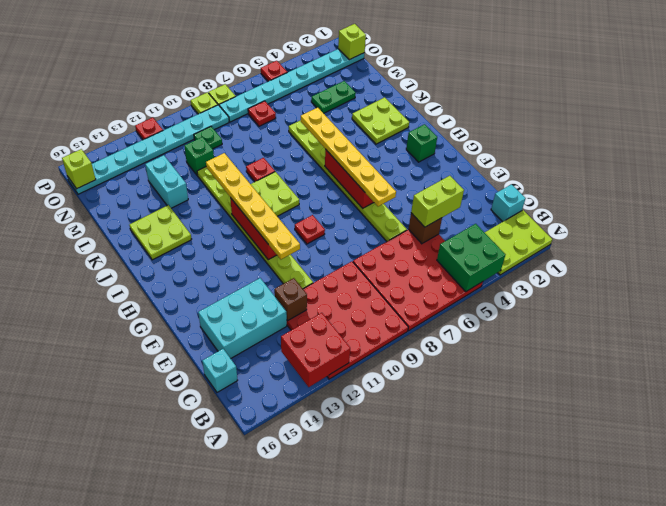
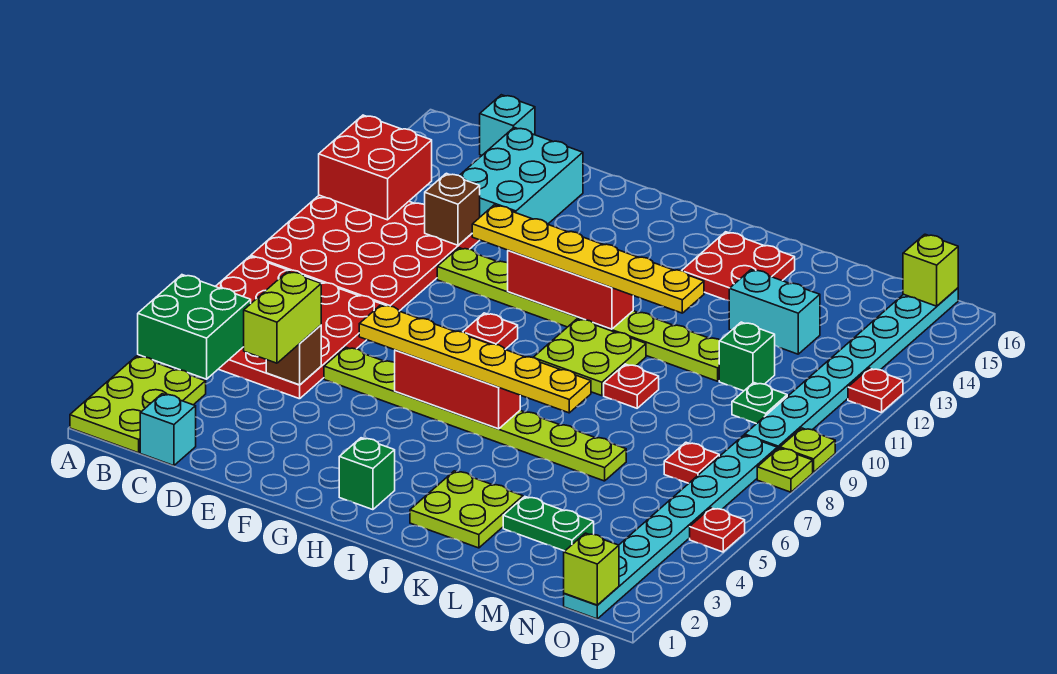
lime plate J14:K15 level 1 -> red plate J14:K15 level 1
green plate M3:M4 level 1 -> green plate L3:M3 level 1

